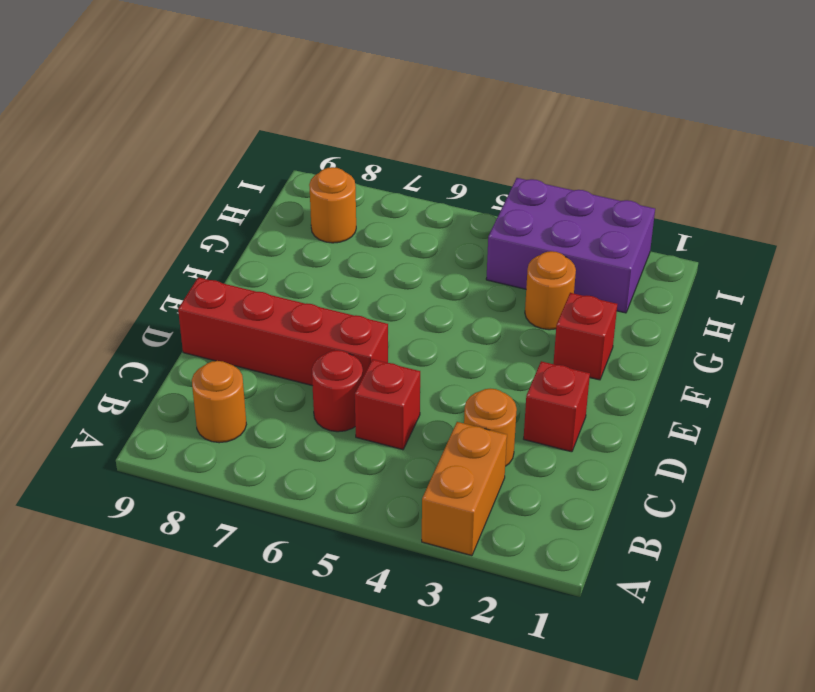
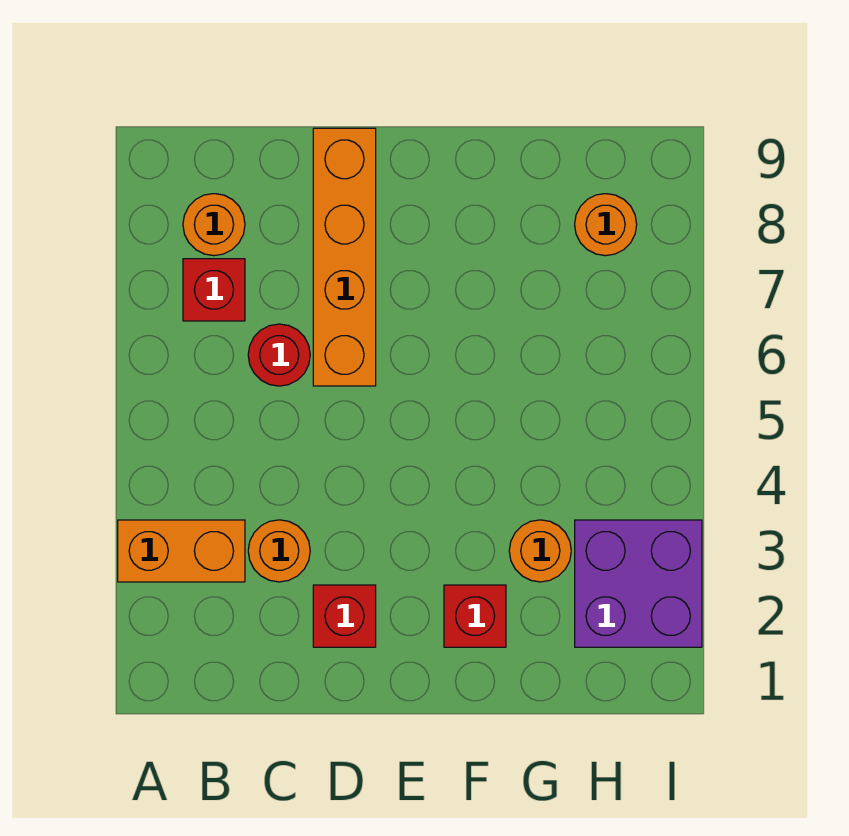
red brick C5 level 1 -> red brick B7 level 1
red brick D6:D9 level 1 -> orange brick D6:D9 level 1
purple brick H2:I4 level 1 -> purple brick H2:I3 level 1

